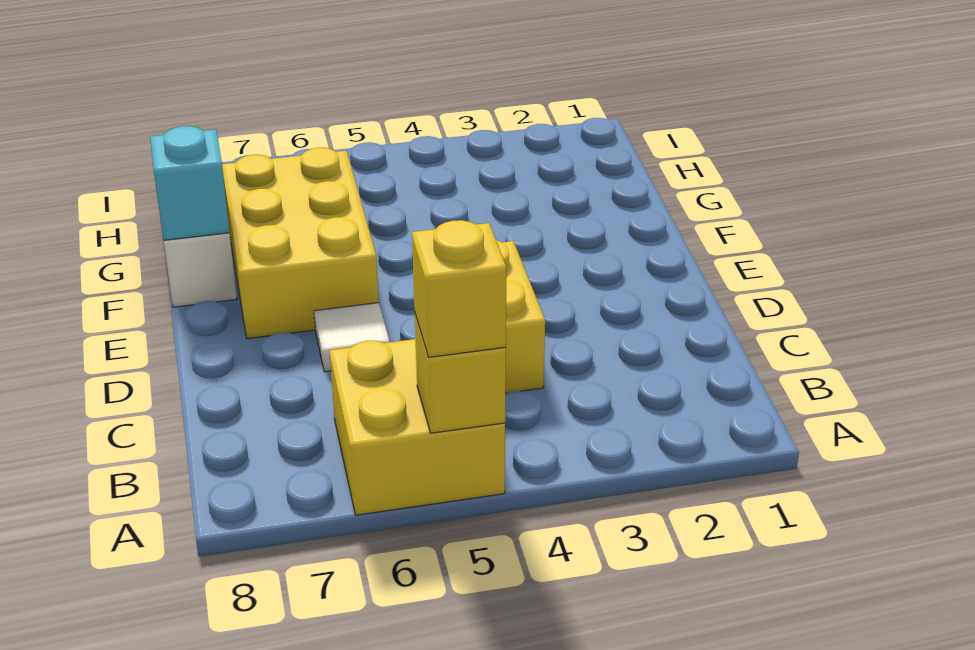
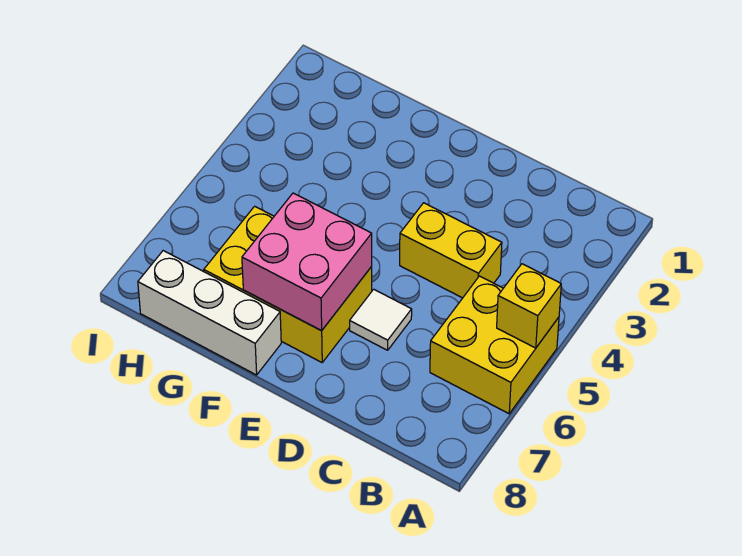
yellow brick A5 level 3 -> none
none -> pink brick E6:F7 level 2
cyan brick F8 level 2 -> none

